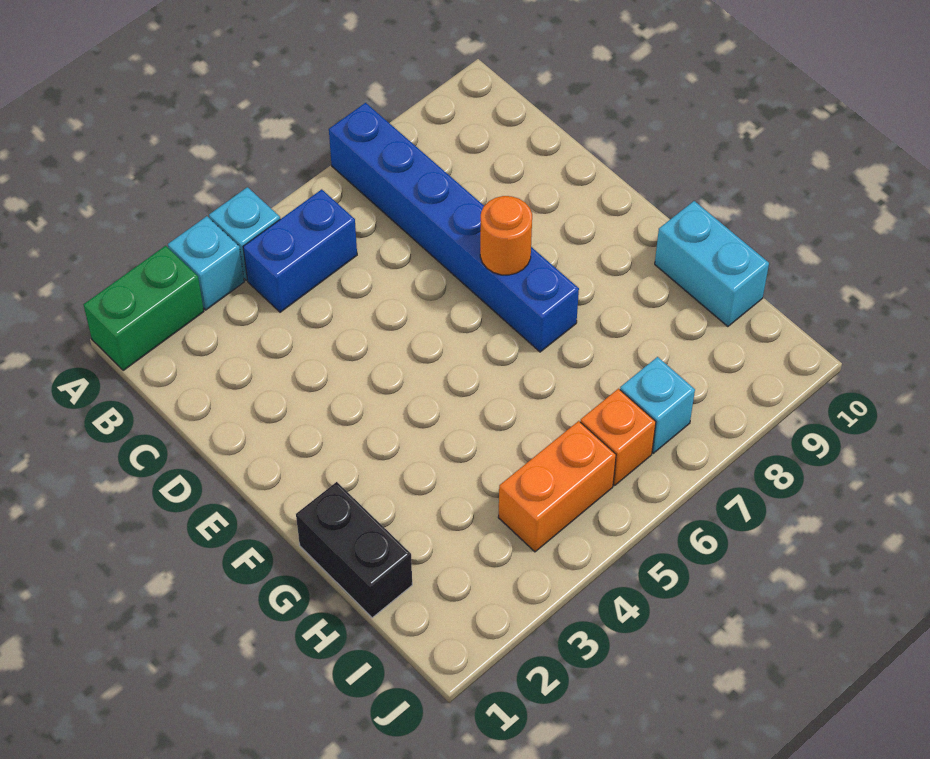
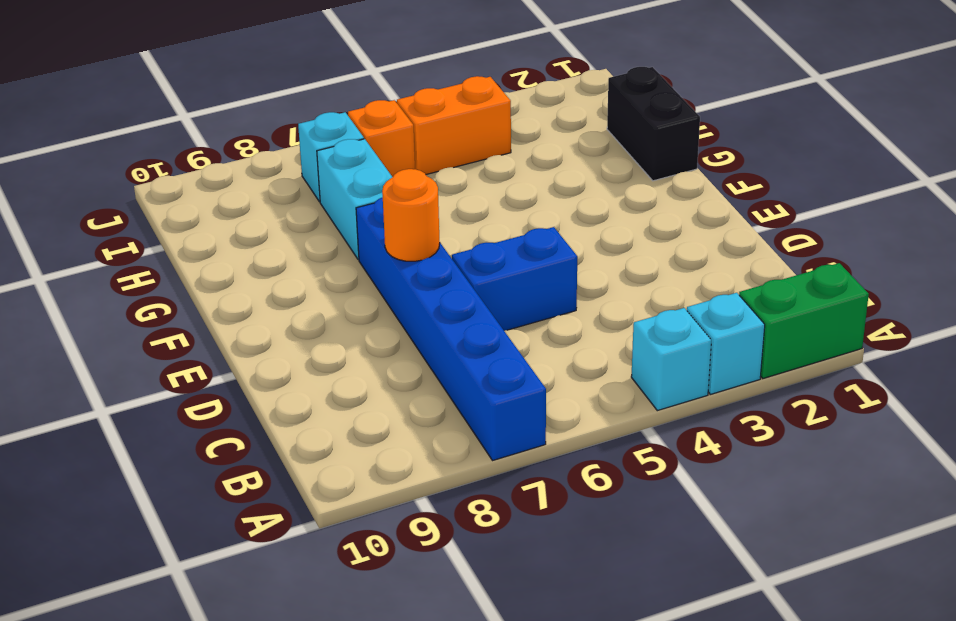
blue brick B4:B5 level 1 -> blue brick D5:D6 level 1
cyan brick G10:H10 level 1 -> cyan brick G7:H7 level 1

